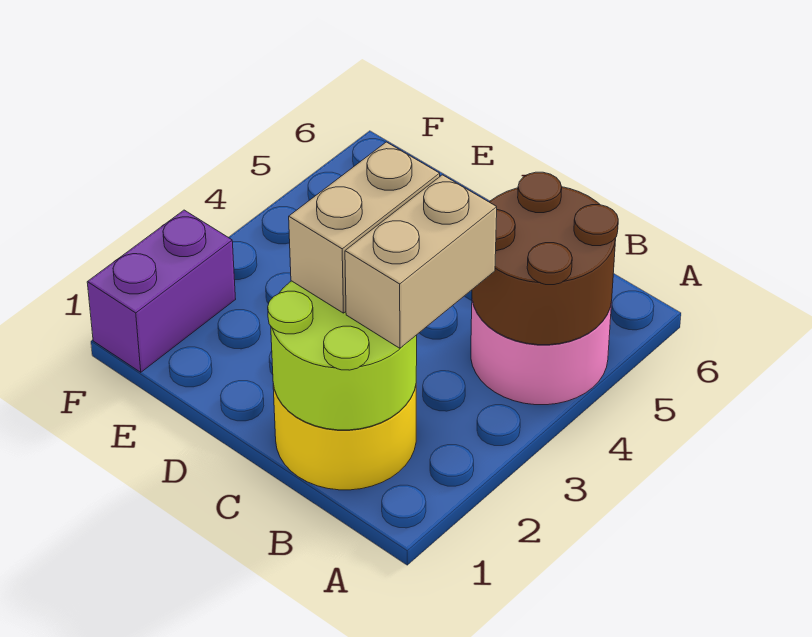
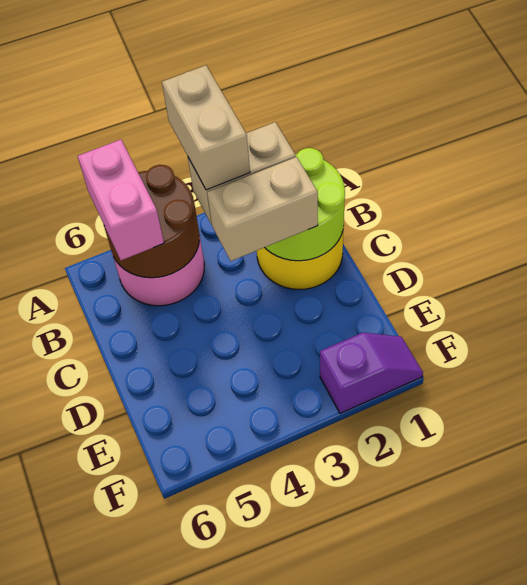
none -> tan brick A3:B3 level 4
none -> pink brick A5:B5 level 3
purple brick F1:F2 level 1 -> purple slope F1:F2 level 1 top 2

